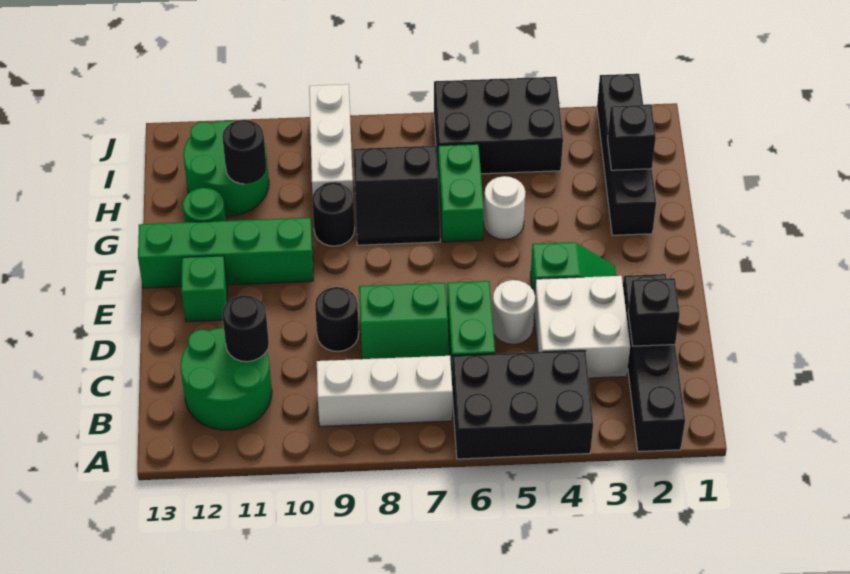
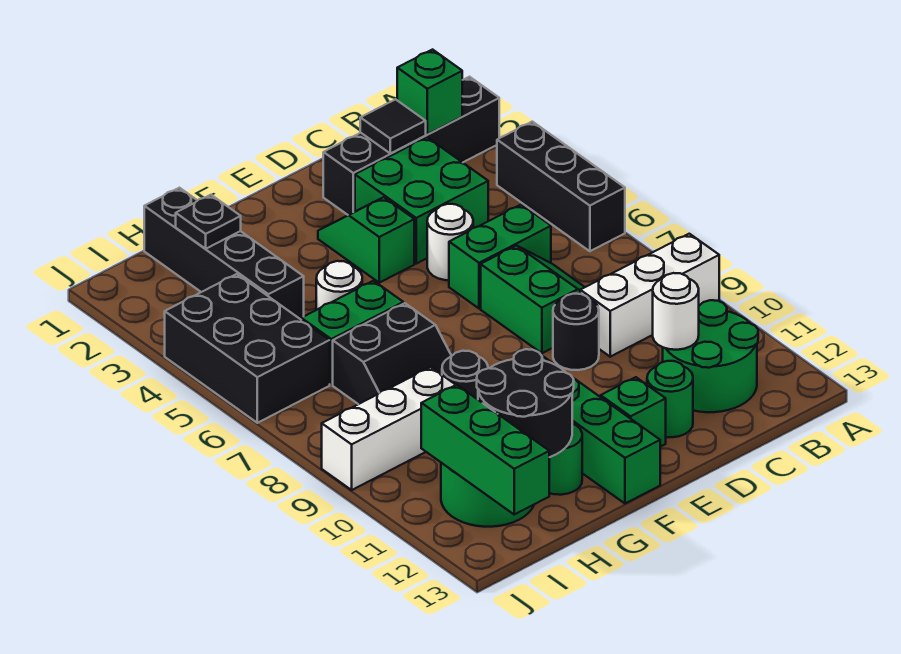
black brick A4:B6 level 1 -> black brick A4:A6 level 1
none -> green brick B2 level 2
white brick B7:B9 level 1 -> white brick A9:C9 level 1
black brick C2 level 2 -> black tile C2 level 2
white brick C3:D4 level 1 -> green brick C3:D4 level 1
black round brick C11 level 2 -> white round brick C11 level 2
none -> green round brick D12 level 1
black brick G2:J2 level 1 -> black brick H1:H4 level 1
black slope G7:H8 level 1 top H -> black slope G7:H8 level 1 top 7
black brick H2 level 2 -> black plate H2 level 2
black round brick H11 level 2 -> black round brick G11:H12 level 2
none -> green brick I11:I13 level 2

